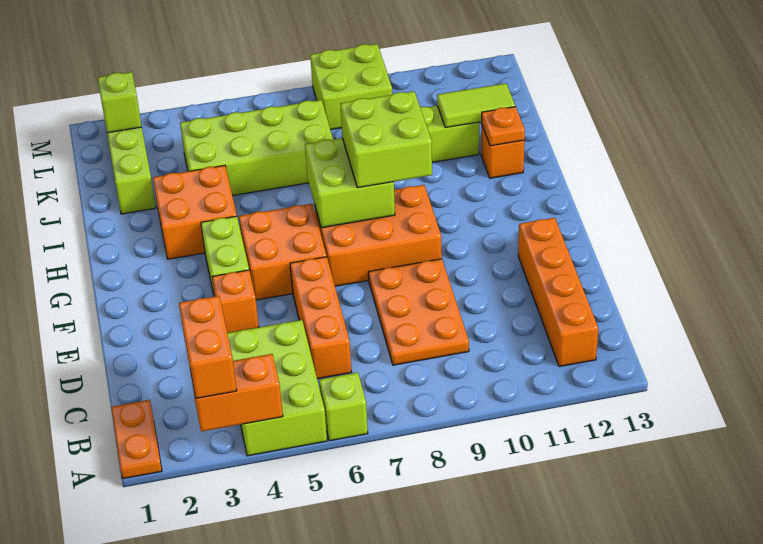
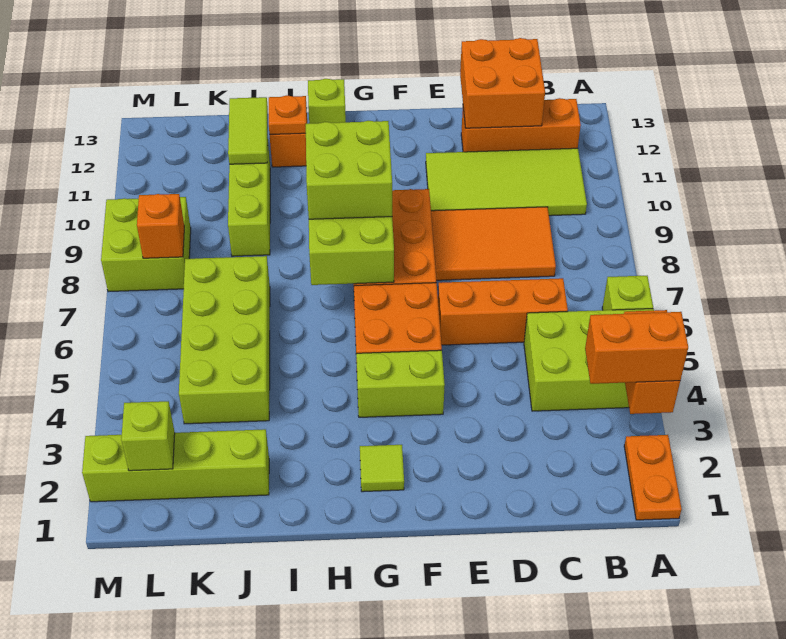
orange plate A1:B1 level 1 -> orange plate A1:A2 level 1
none -> lime tile B10:E11 level 1
orange brick B12:E12 level 1 -> orange brick B12:D12 level 1
orange plate C8:E9 level 1 -> orange tile C8:E9 level 1
orange brick E4 level 1 -> orange brick L8 level 2
none -> lime tile G2 level 1
orange brick H3:I4 level 1 -> orange brick C12:D13 level 2
none -> lime brick H13 level 1

